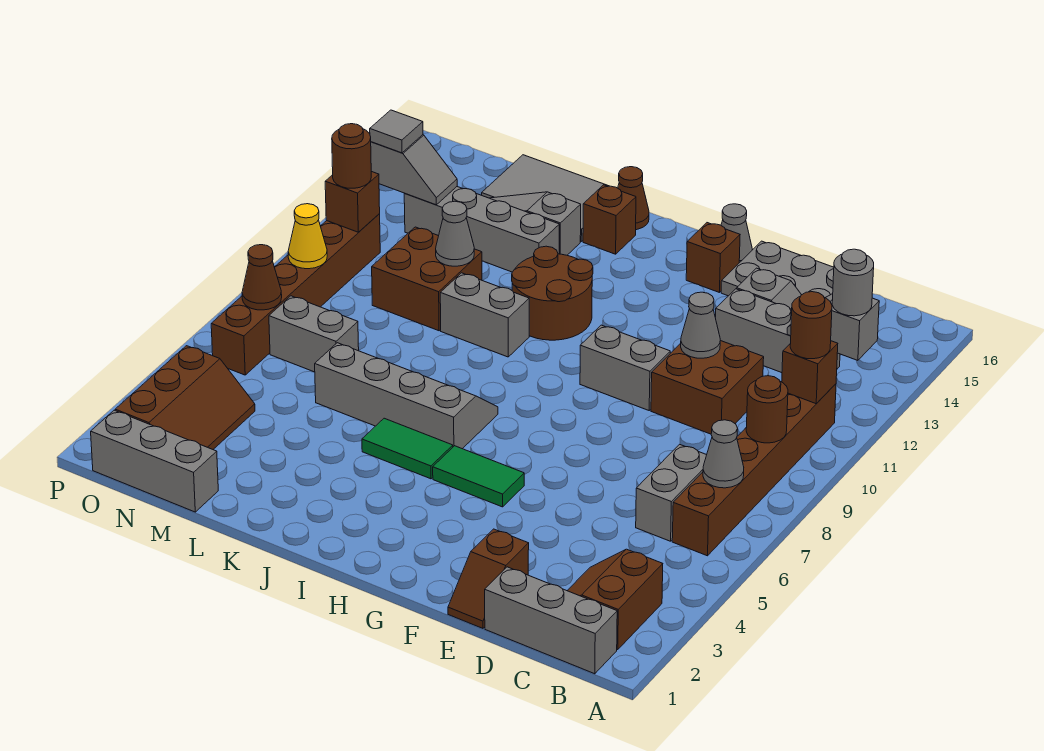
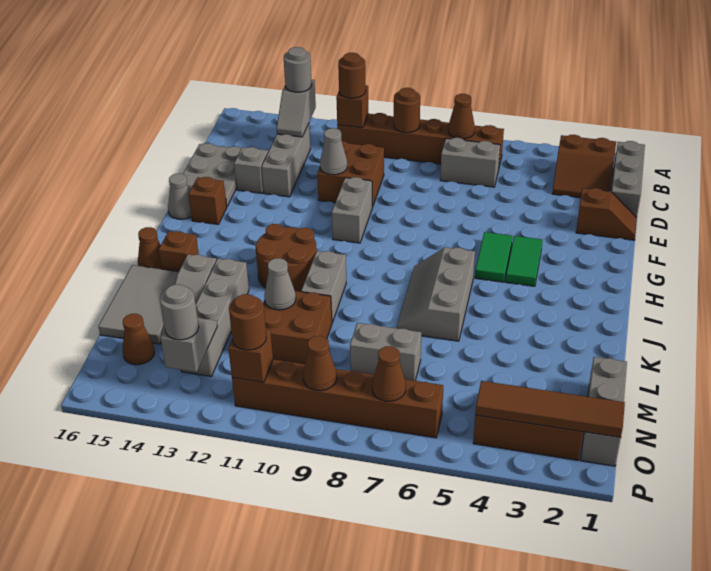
grey cone B7 level 2 -> brown cone B7 level 2
green tile I5:J5 level 1 -> green tile G4:H4 level 1
grey slope I6:L7 level 1 top 6 -> grey slope I6:K7 level 1 top 6
grey brick M7:N7 level 1 -> grey brick M7:M8 level 1
none -> brown cone N15 level 1
none -> brown tile O1:O4 level 2
yellow cone O9 level 2 -> brown cone O9 level 2
grey tile O13 level 3 -> grey round brick O13 level 3

